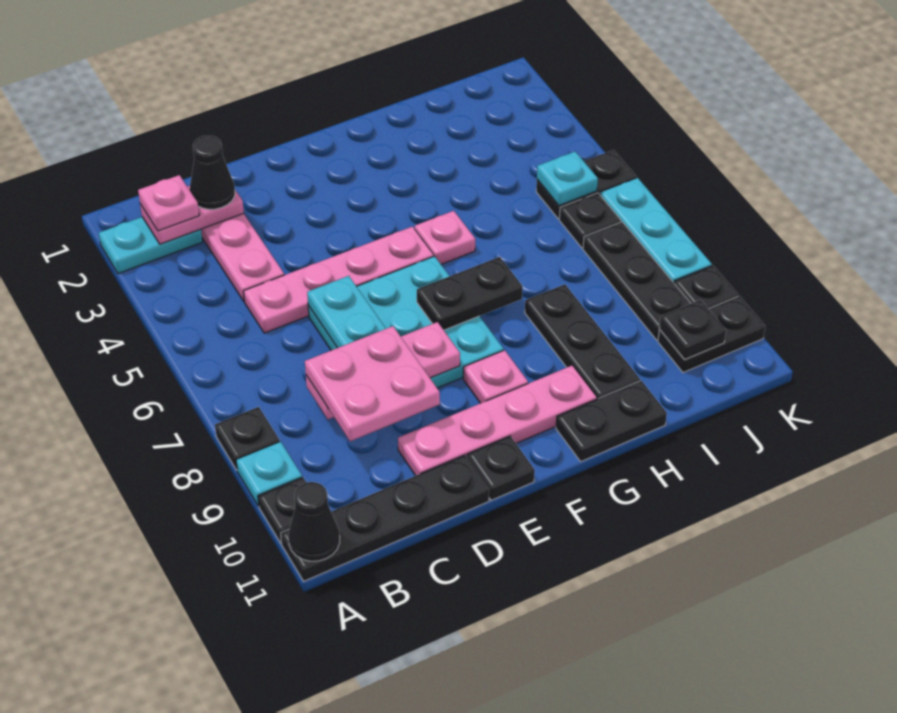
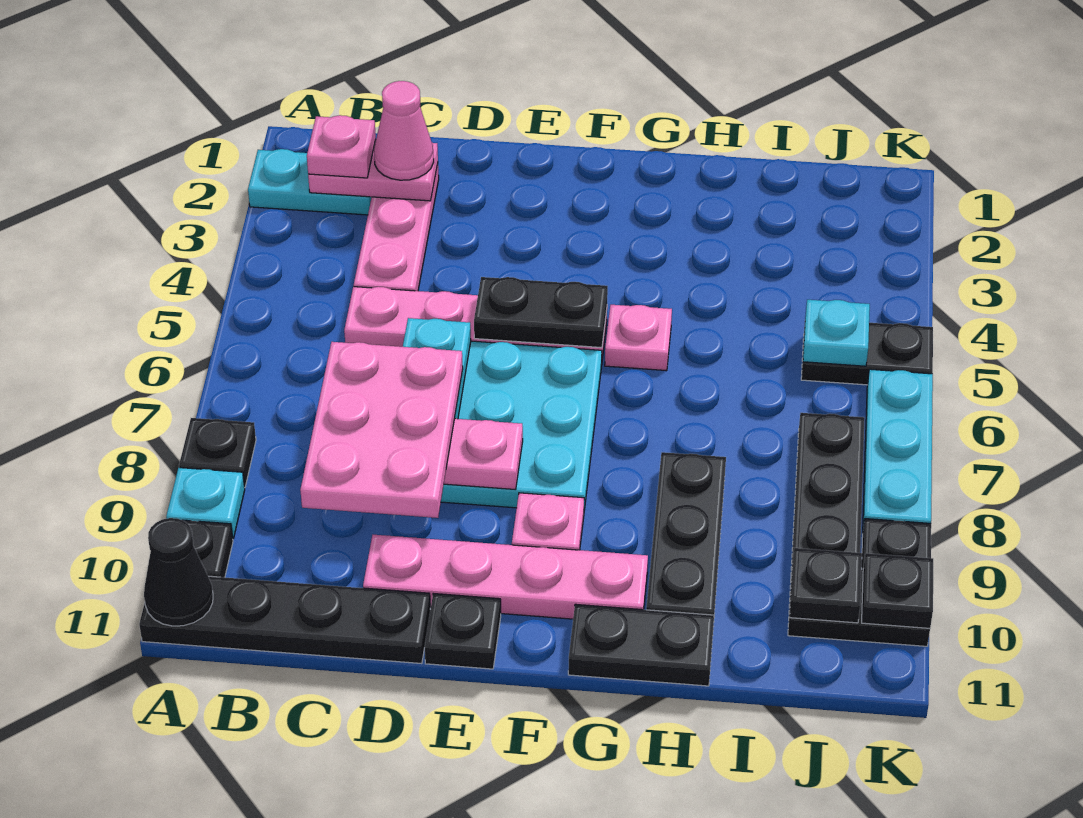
black cone C2 level 3 -> pink cone C2 level 3
pink plate C8:D9 level 3 -> pink plate C7:D9 level 3
black plate F7:G7 level 2 -> black plate E5:F5 level 2
black plate J6 level 1 -> black plate K10 level 2

